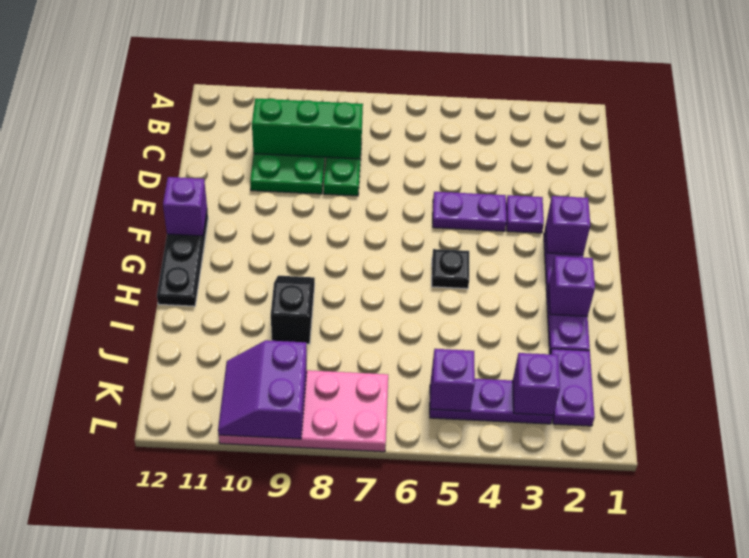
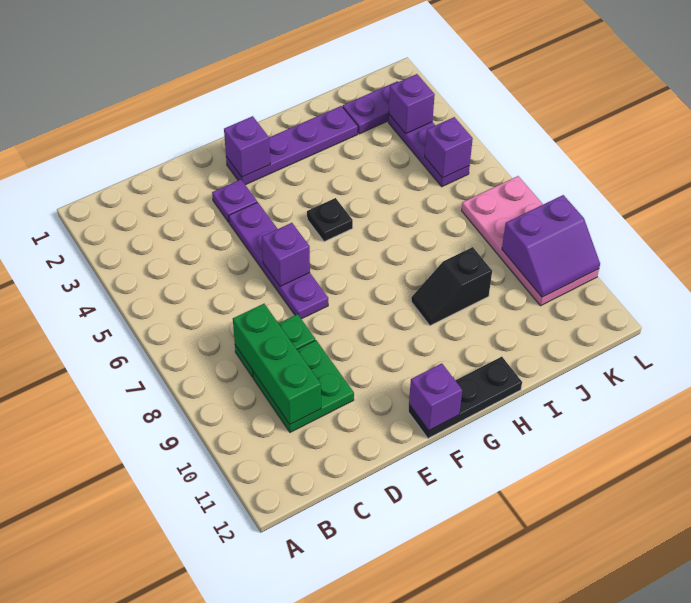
purple plate E4:E5 level 1 -> purple plate E4:E7 level 1
purple brick H2 level 2 -> purple brick E6 level 2

